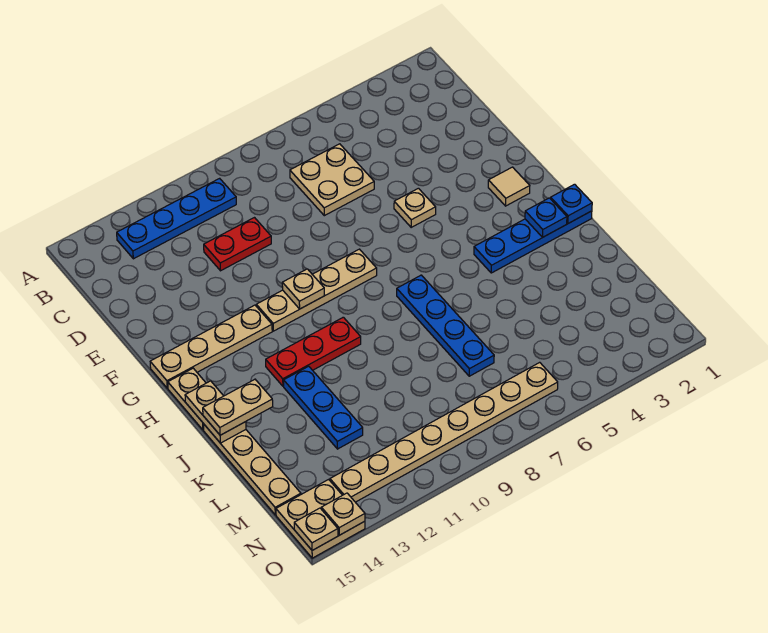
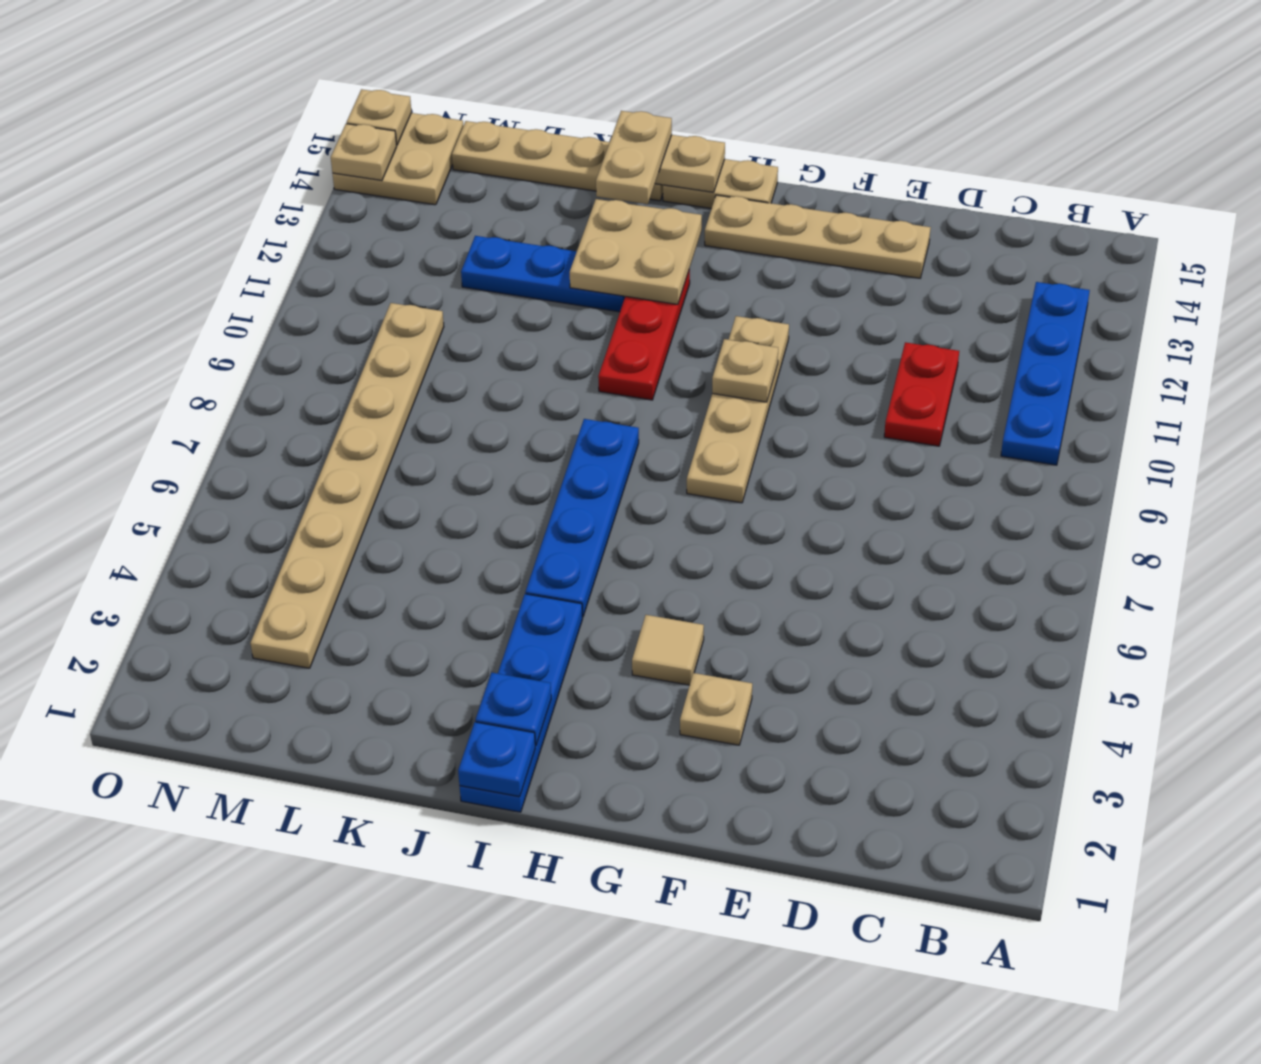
tan plate C6:D7 level 1 -> tan plate I12:J13 level 2
tan plate F5 level 1 -> tan plate F3 level 1
tan tile G2 level 1 -> tan tile G4 level 1
tan plate G12:G15 level 1 -> tan plate E14:H14 level 1
blue plate I7:L7 level 1 -> blue plate I5:I8 level 1
tan plate N6:N13 level 1 -> tan plate M3:M10 level 1

